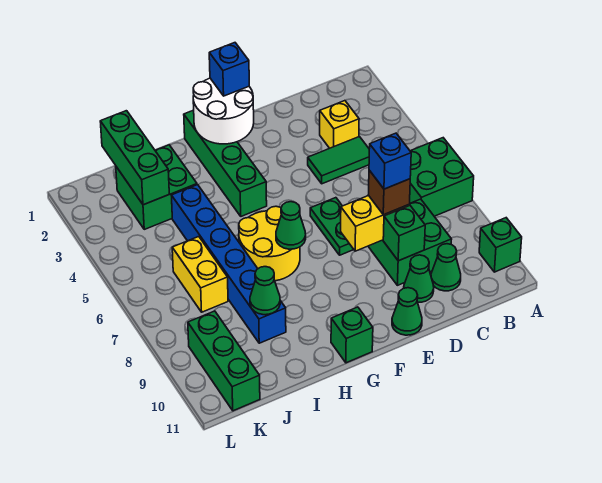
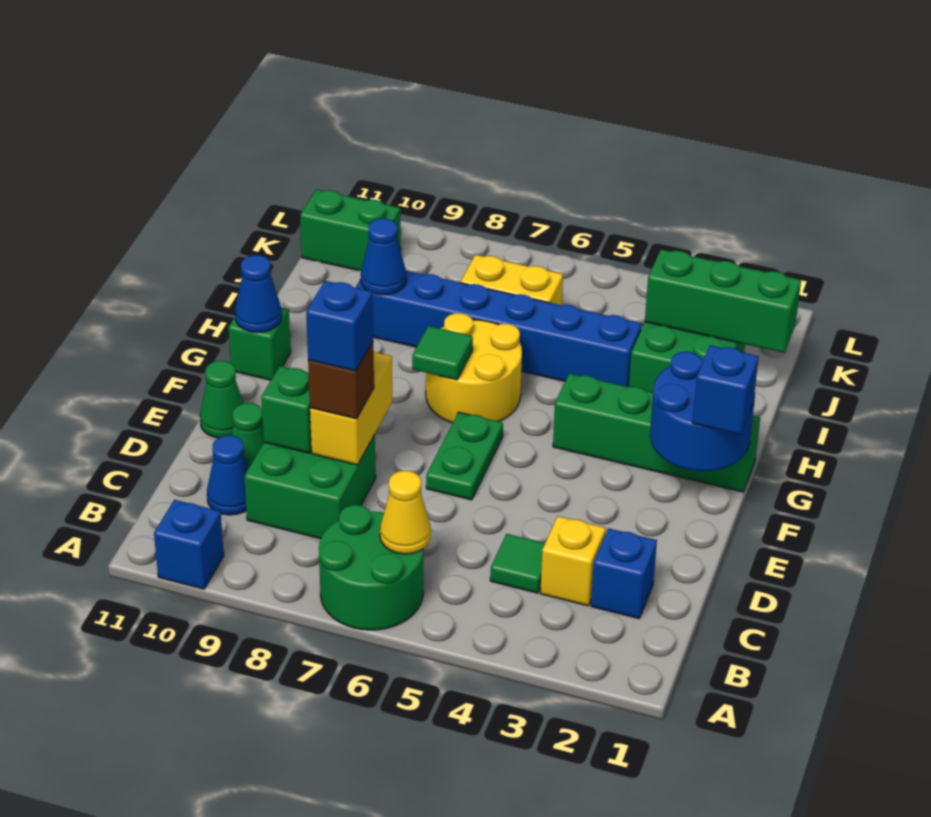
green brick A6:B7 level 1 -> green round brick A6:B7 level 1
green brick A10 level 1 -> blue brick A10 level 1
none -> yellow cone B6 level 2
none -> blue brick C2 level 1
green tile C4:D4 level 1 -> green tile C4 level 1
green cone C10 level 1 -> blue cone C10 level 1
green plate E6:E7 level 1 -> green plate E6:F6 level 1
white round brick F1:G2 level 2 -> blue round brick F1:G2 level 2
green cone G7 level 2 -> green tile G7 level 2
none -> blue cone G11 level 2
green cone I9 level 2 -> blue cone I9 level 2
green brick K9:K11 level 1 -> green brick K10:K11 level 1

